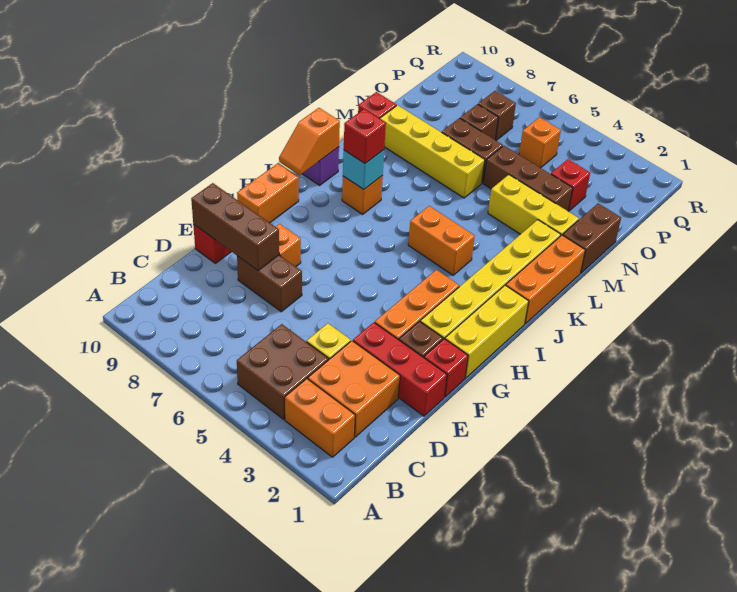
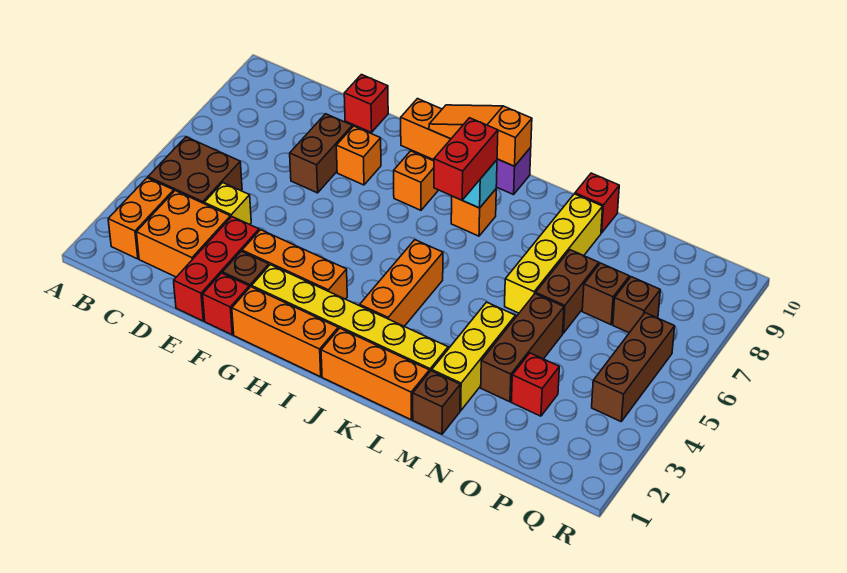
brown brick E8:E10 level 2 -> brown brick Q4:Q6 level 1
yellow brick G1:I1 level 1 -> orange brick G1:I1 level 1
orange slope I10:J10 level 2 top J -> orange slope H10:J10 level 2 top J
orange brick J4:J5 level 1 -> orange brick J3:J5 level 1
red brick J8 level 3 -> red brick J7:J8 level 3
brown brick M1:N1 level 1 -> brown brick M1 level 1
orange brick P5 level 1 -> orange brick H8 level 1

